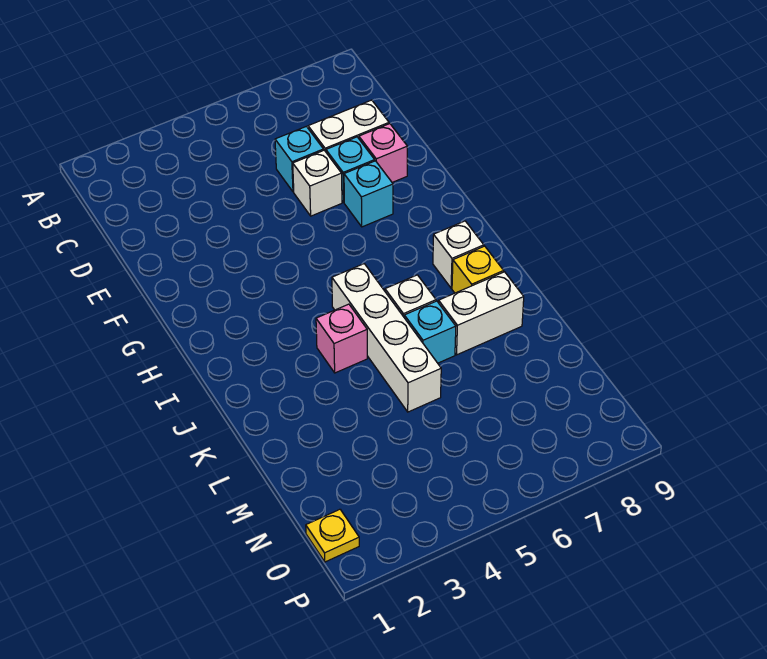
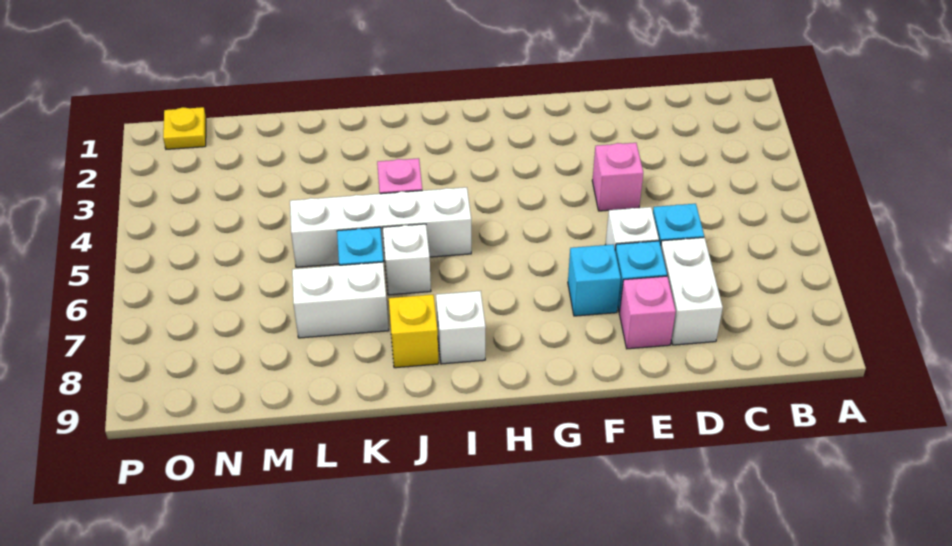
none -> pink brick E4 level 1
white brick K7:K8 level 1 -> white brick K7:L7 level 1

